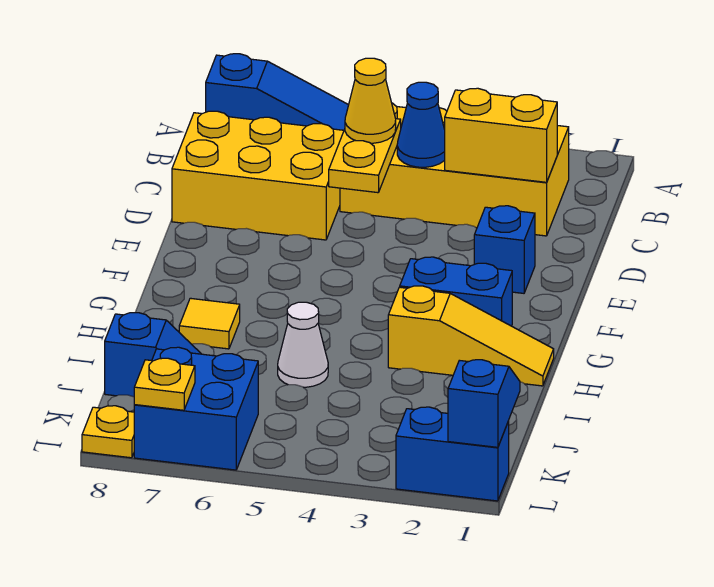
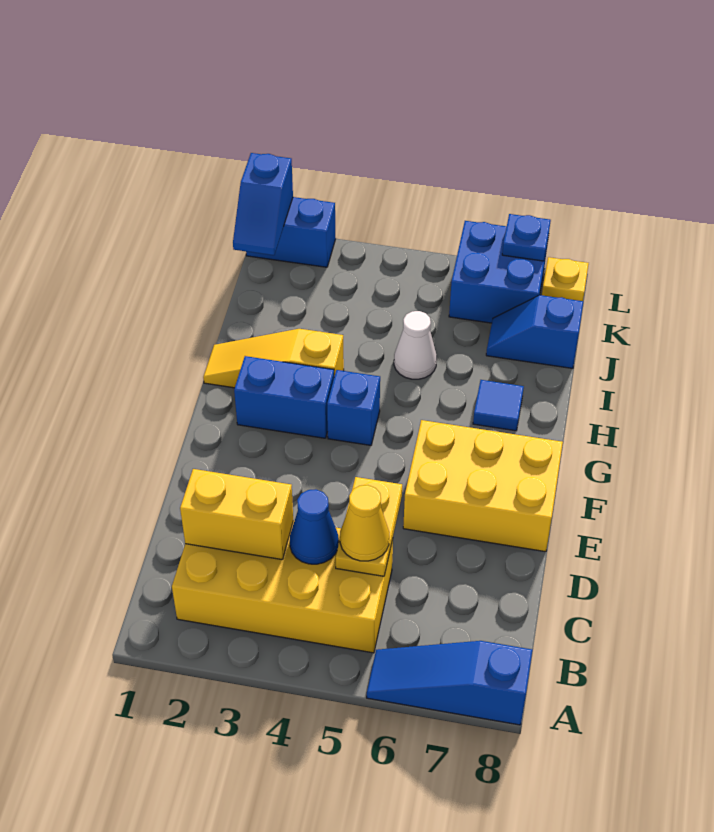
yellow brick C6:D8 level 1 -> yellow brick E6:F8 level 1
blue brick E2 level 1 -> blue brick G4 level 1
yellow tile H7 level 1 -> blue tile H7 level 1
yellow plate L7 level 2 -> blue plate L7 level 2

